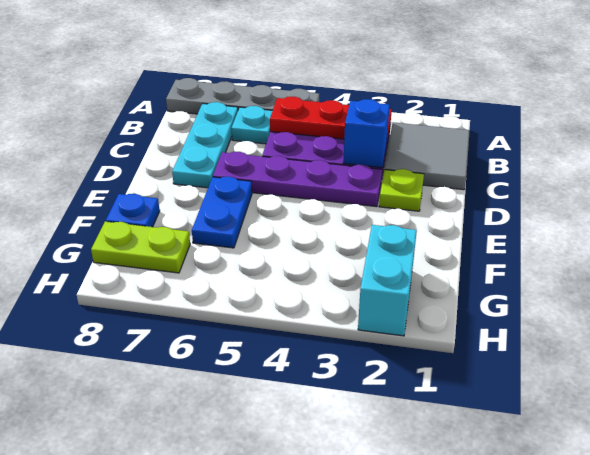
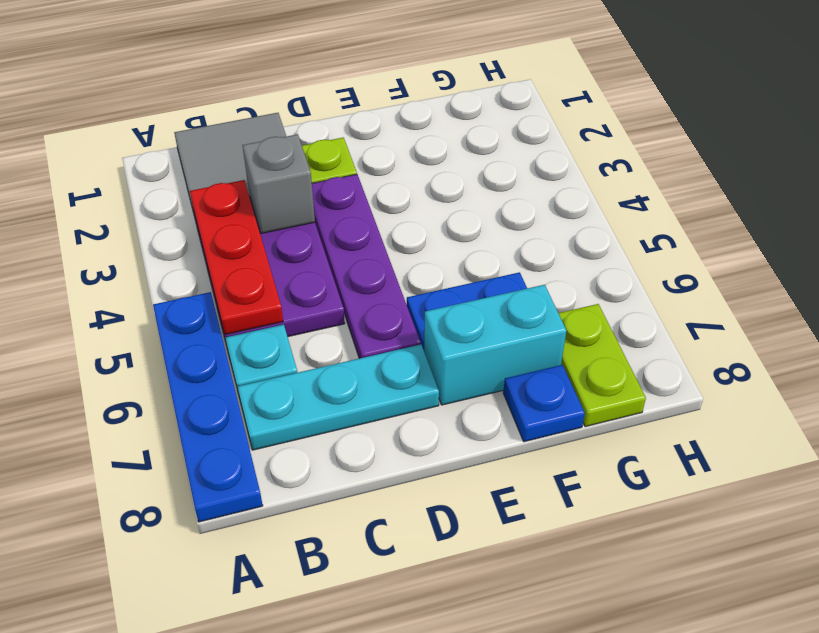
grey plate A5:A8 level 1 -> blue plate A5:A8 level 1
blue brick C3 level 2 -> grey brick C3 level 2
cyan brick G2:H2 level 1 -> cyan brick E7:F7 level 1

